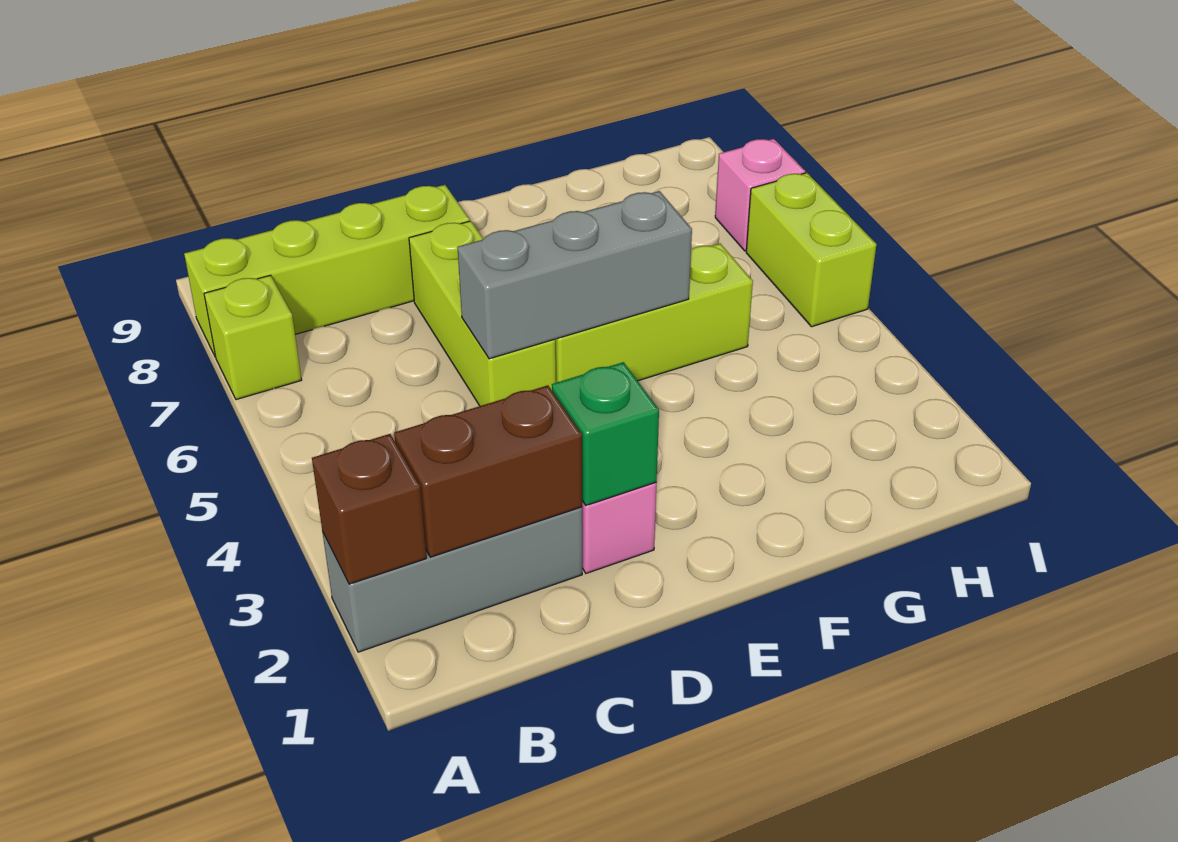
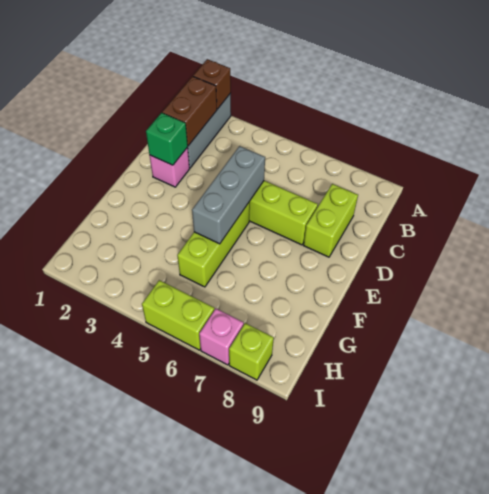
lime brick A7 level 1 -> lime brick I8 level 1
lime brick A8:D8 level 1 -> lime brick C8:D8 level 1

